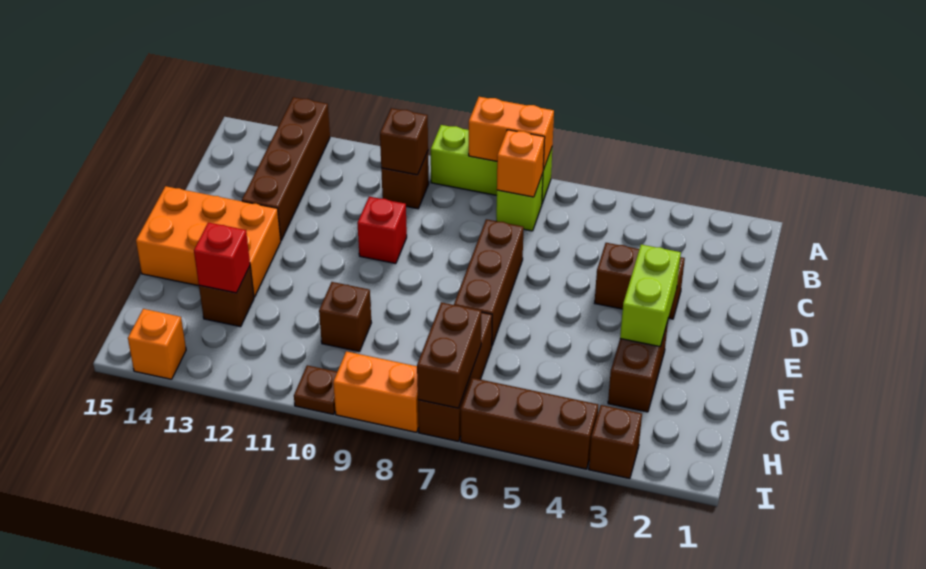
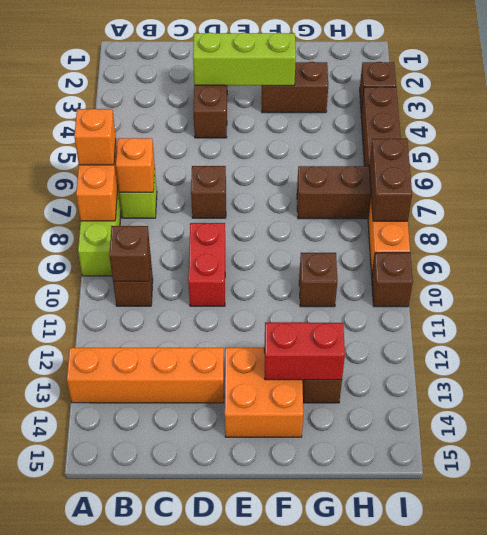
brown brick A13:D13 level 1 -> orange brick A13:D13 level 1
brown brick D7:F7 level 1 -> brown brick D7 level 1
red brick D10 level 1 -> red brick D9:D10 level 1
lime brick E3:F3 level 2 -> lime brick D3:F3 level 2
orange brick E13:F15 level 1 -> orange brick E13:F14 level 1
red brick G13 level 2 -> red brick F13:G13 level 2
brown brick H7:I7 level 2 -> brown brick I7:I8 level 2
brown plate I10 level 1 -> brown brick I10 level 1
orange brick I14 level 1 -> orange brick A7 level 3

